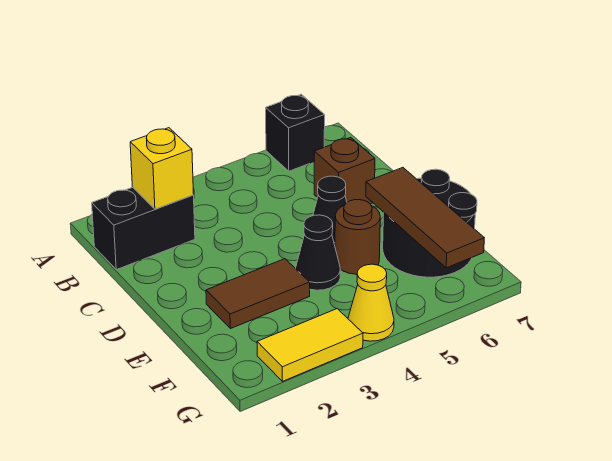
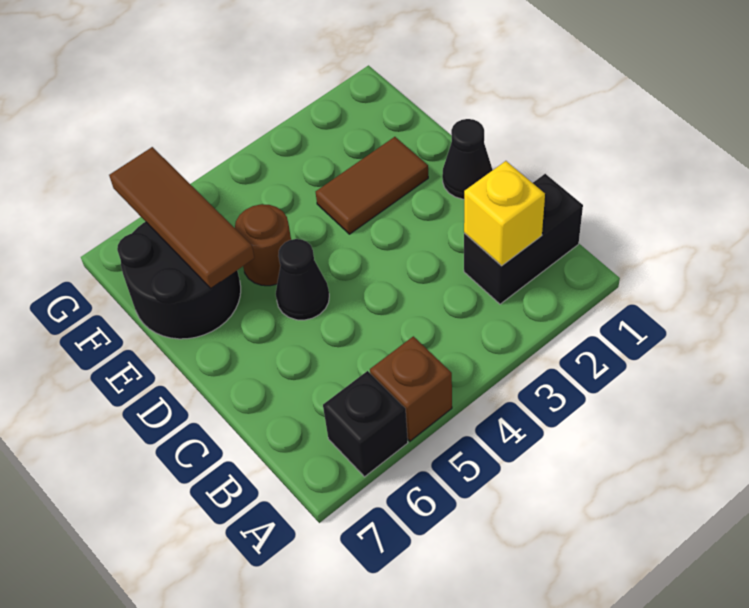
brown brick C6 level 1 -> brown brick A5 level 1
black cone E4 level 1 -> black cone D1 level 1
yellow tile G2:G3 level 1 -> none
yellow cone G4 level 1 -> none

